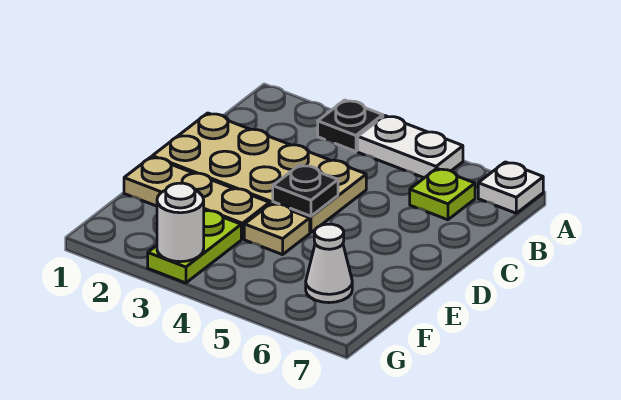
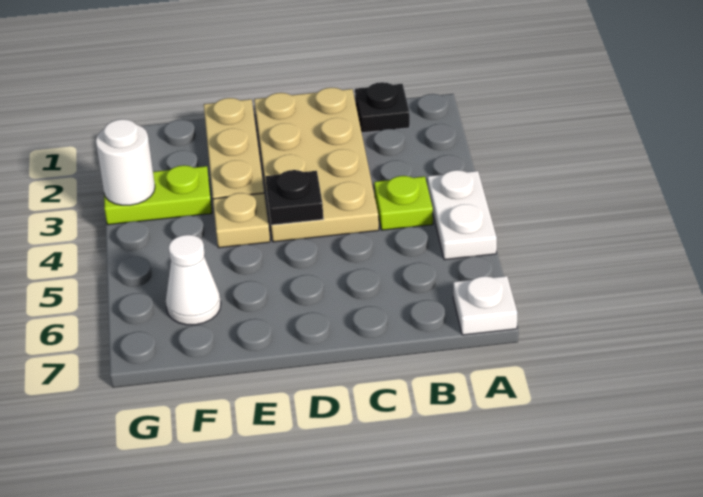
black plate A3 level 1 -> black plate B1 level 1
lime plate B6 level 1 -> lime plate B4 level 1

